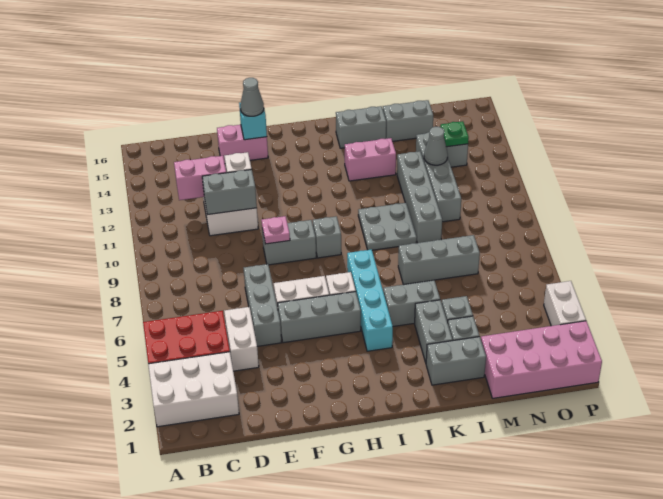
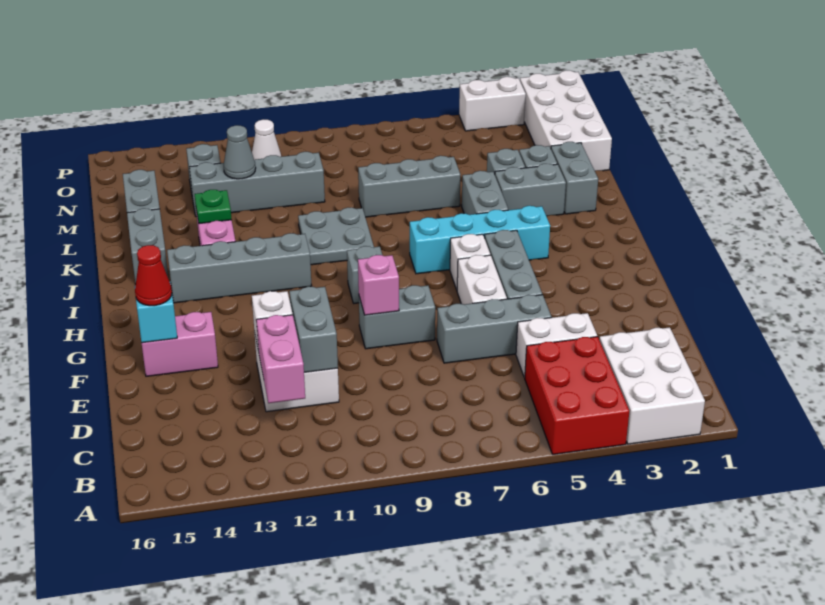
pink brick E15:F15 level 1 -> pink brick F14:F15 level 1
grey brick F9:G9 level 1 -> grey brick F8:F9 level 1
pink plate F9 level 2 -> pink brick F9 level 2
grey cone F15 level 3 -> red cone F15 level 3
grey brick K7:M7 level 1 -> grey brick L6:L8 level 1
grey brick L9:L12 level 1 -> grey brick I11:I14 level 1
pink brick M1:P2 level 1 -> white brick M1:P2 level 1
green plate N13 level 2 -> green plate K13 level 2
none -> white cone O11 level 1

